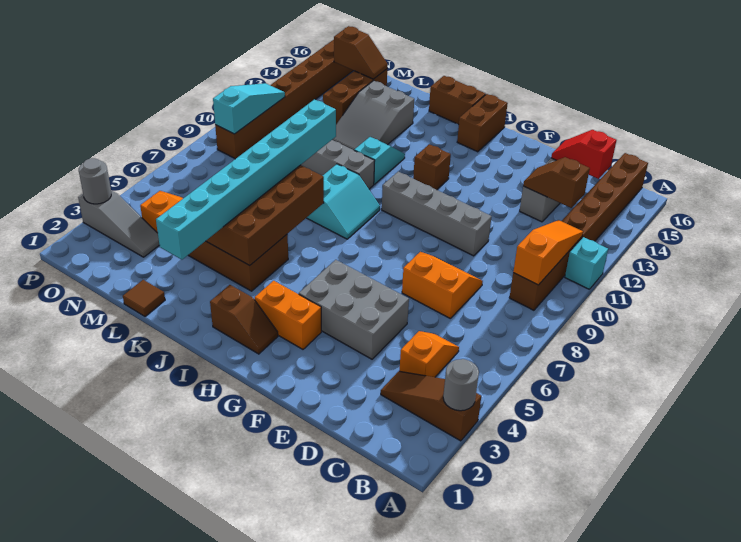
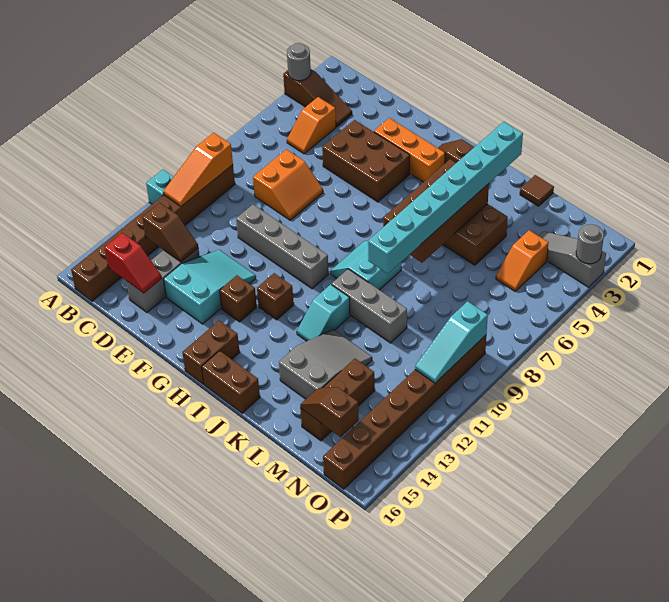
orange slope D7:E8 level 1 top 7 -> orange slope D7:E8 level 1 top D
grey brick E4:G5 level 1 -> brown brick E4:G5 level 1
none -> cyan slope E12:F14 level 1 top 14
orange brick G3:H3 level 1 -> orange brick F3:H3 level 1
none -> brown brick G13 level 1

